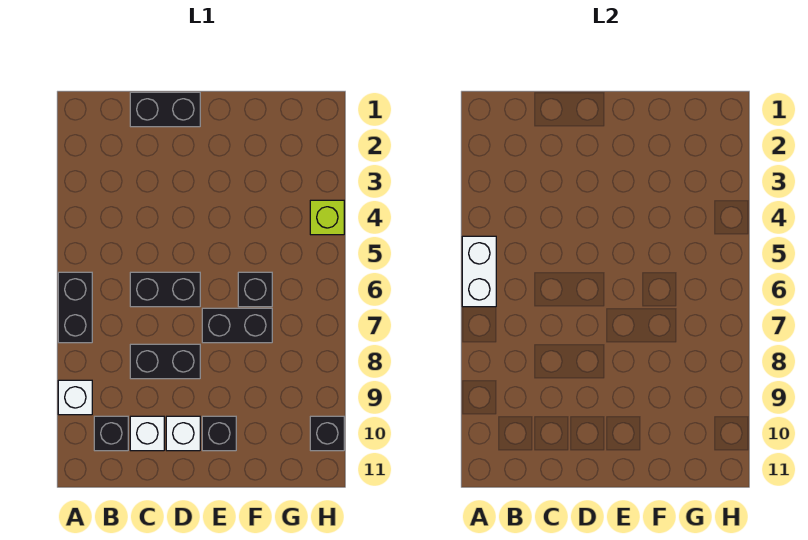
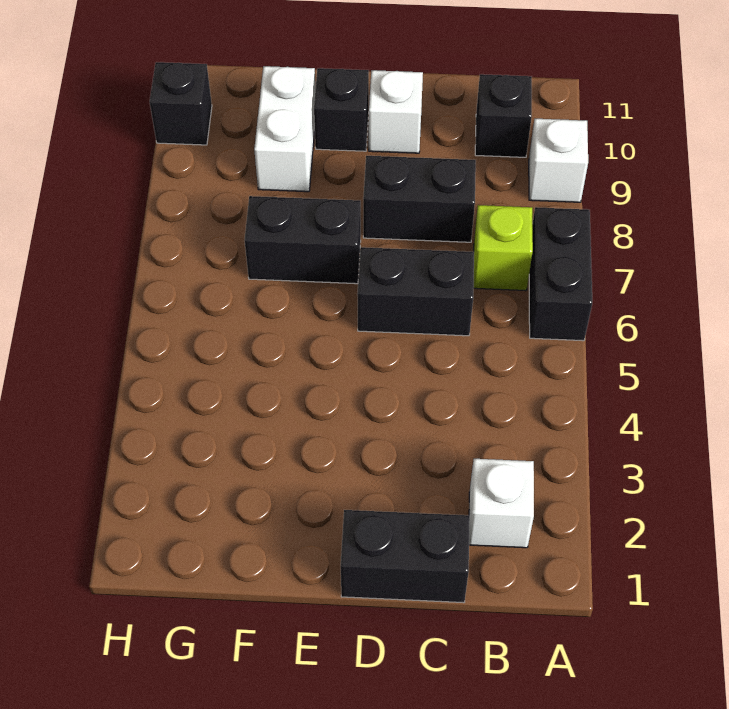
white brick A5:A6 level 2 -> white brick F9:F10 level 1
white brick C10 level 1 -> white brick B2 level 1
black brick F6 level 1 -> none
lime brick H4 level 1 -> lime brick B7 level 1

